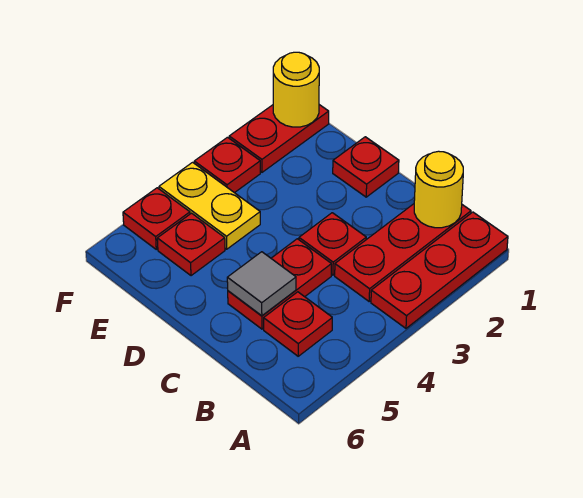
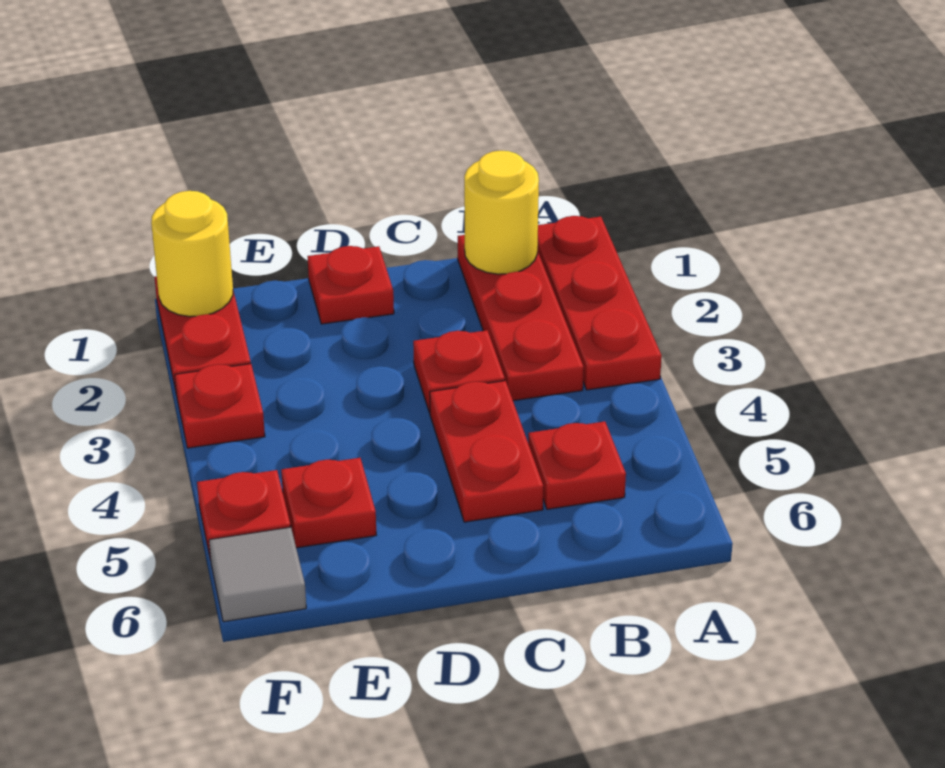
grey tile C5 level 2 -> grey tile F6 level 1
yellow plate E4:F4 level 1 -> none

